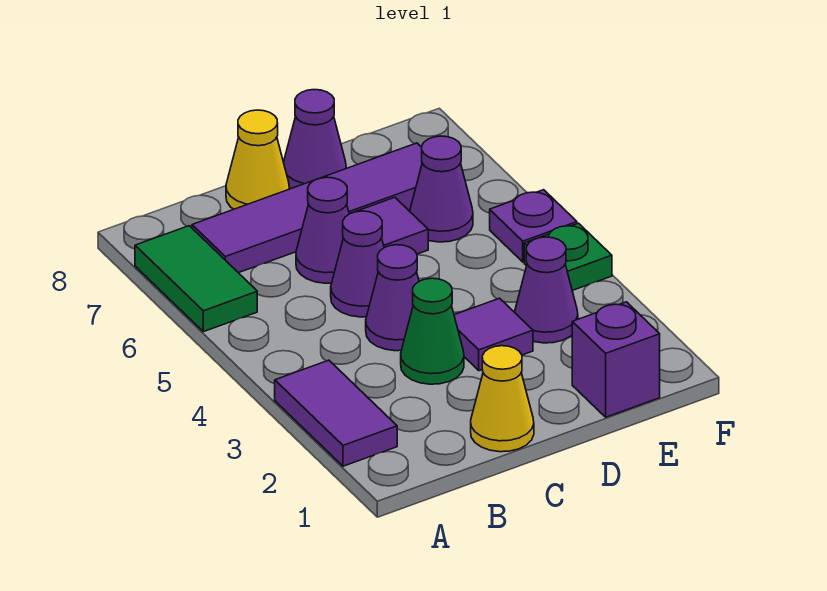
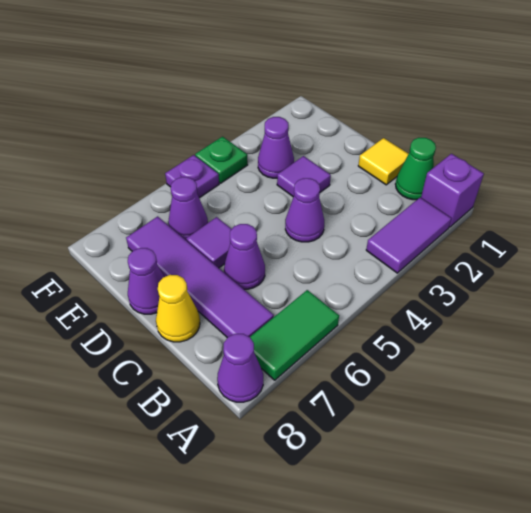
yellow cone C1 level 1 -> yellow tile C1 level 1
green cone C3 level 1 -> green cone B1 level 1
purple cone C5 level 1 -> purple cone A8 level 1
purple brick E1 level 1 -> purple brick A1 level 1

